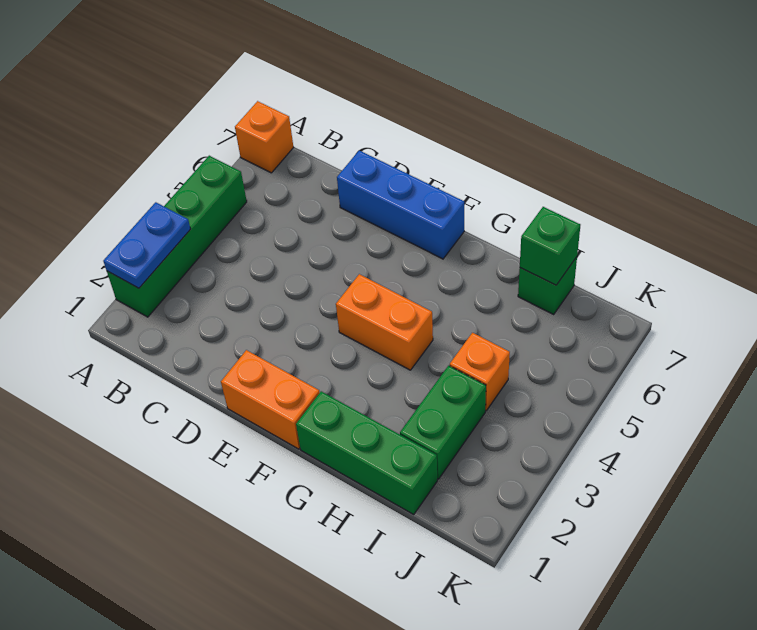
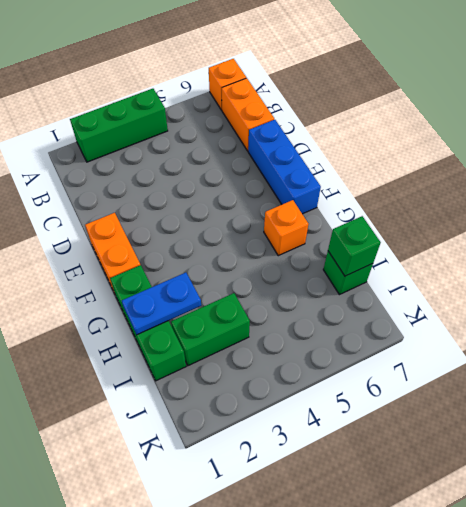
green brick A2:A5 level 1 -> green brick A2:A4 level 1
blue plate A2:A3 level 2 -> blue plate H1:H2 level 2
orange brick F4:G4 level 1 -> orange brick B7:C7 level 1
orange brick I4 level 1 -> orange brick G6 level 1

